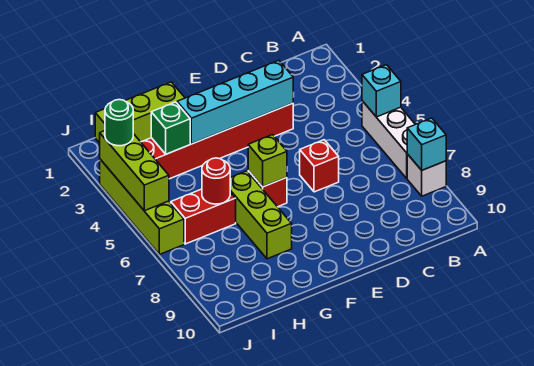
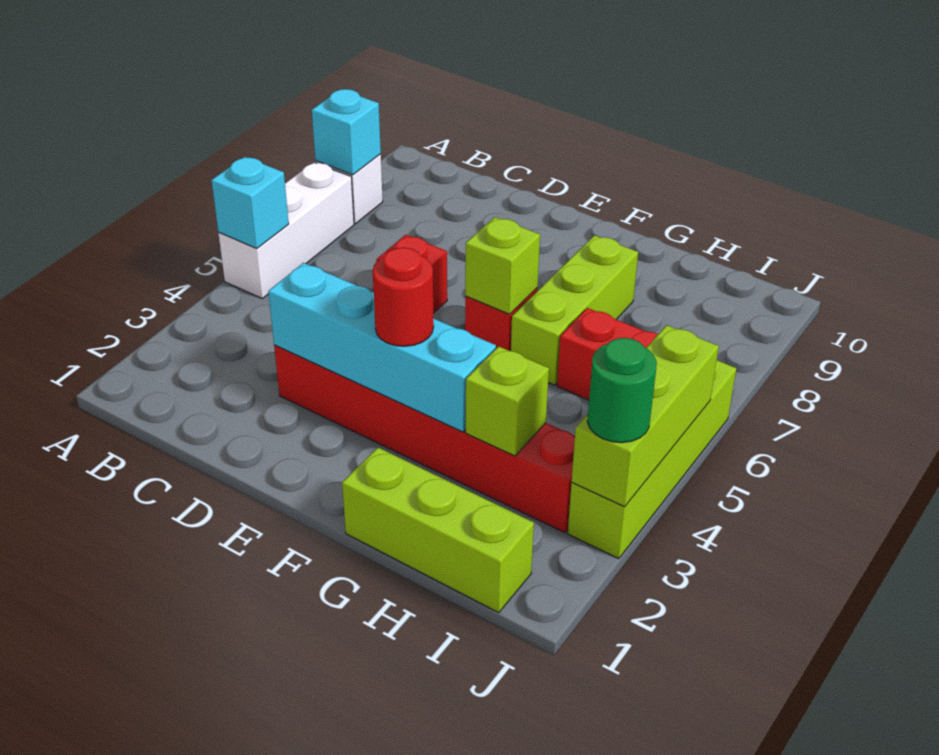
green brick H3 level 2 -> lime brick H3 level 2
red round brick H6 level 2 -> red round brick F3 level 3

